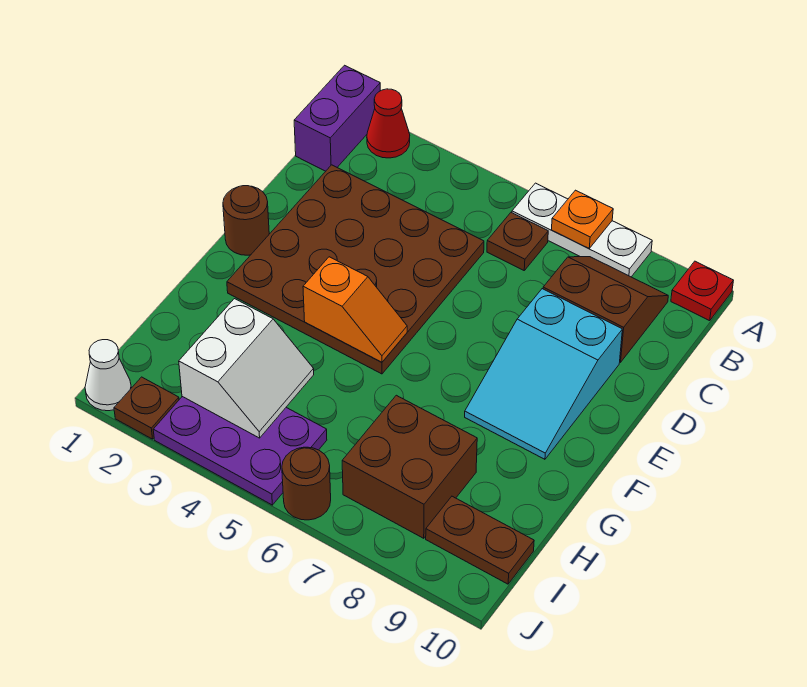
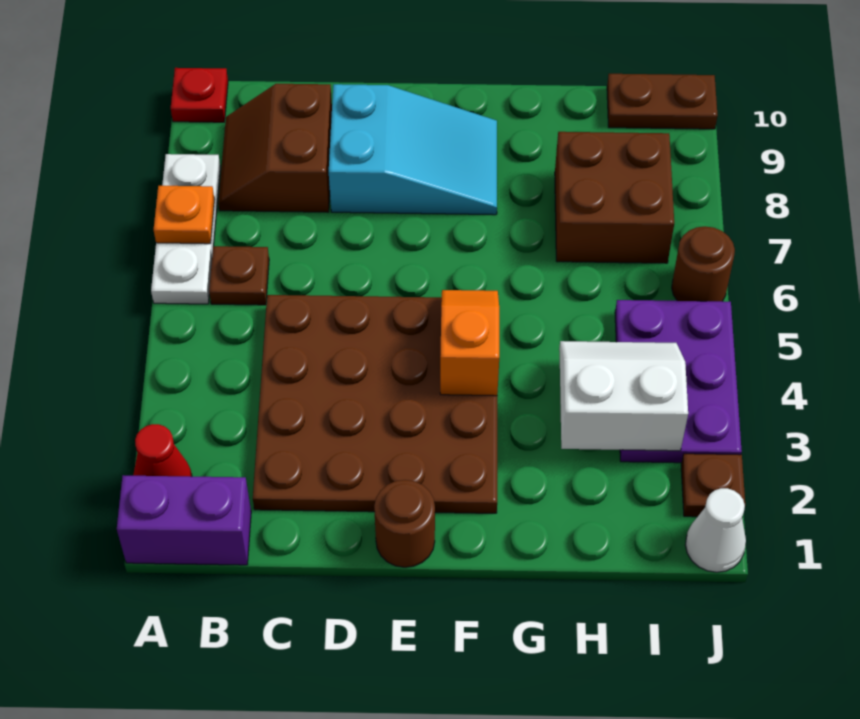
brown plate I9:I10 level 1 -> brown plate I10:J10 level 1

